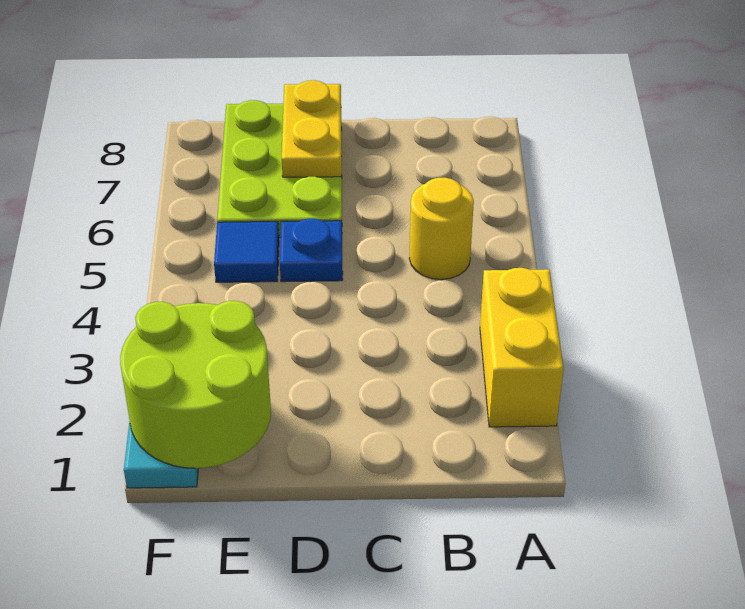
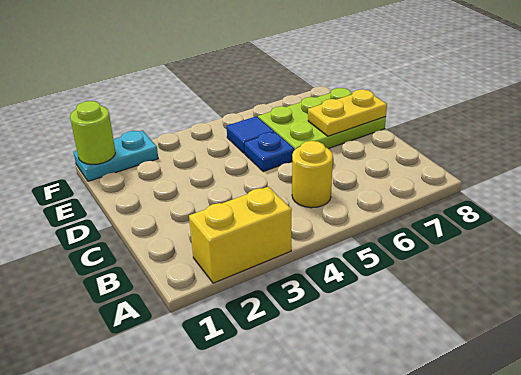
lime round brick E1:F2 level 2 -> lime round brick F1 level 2

